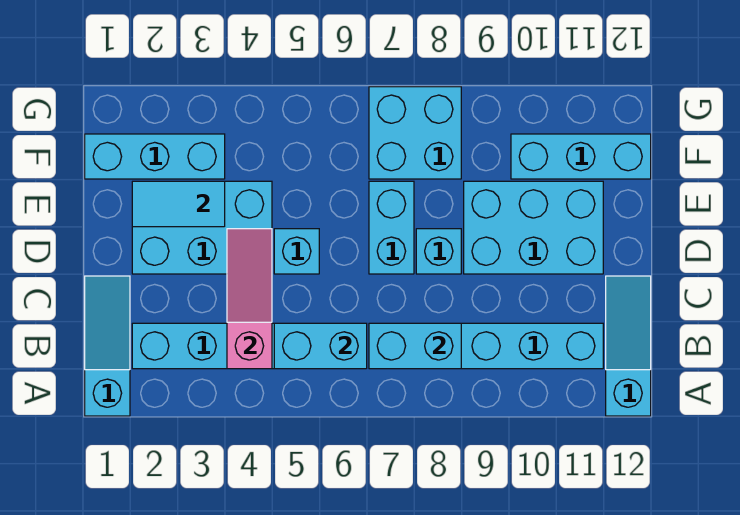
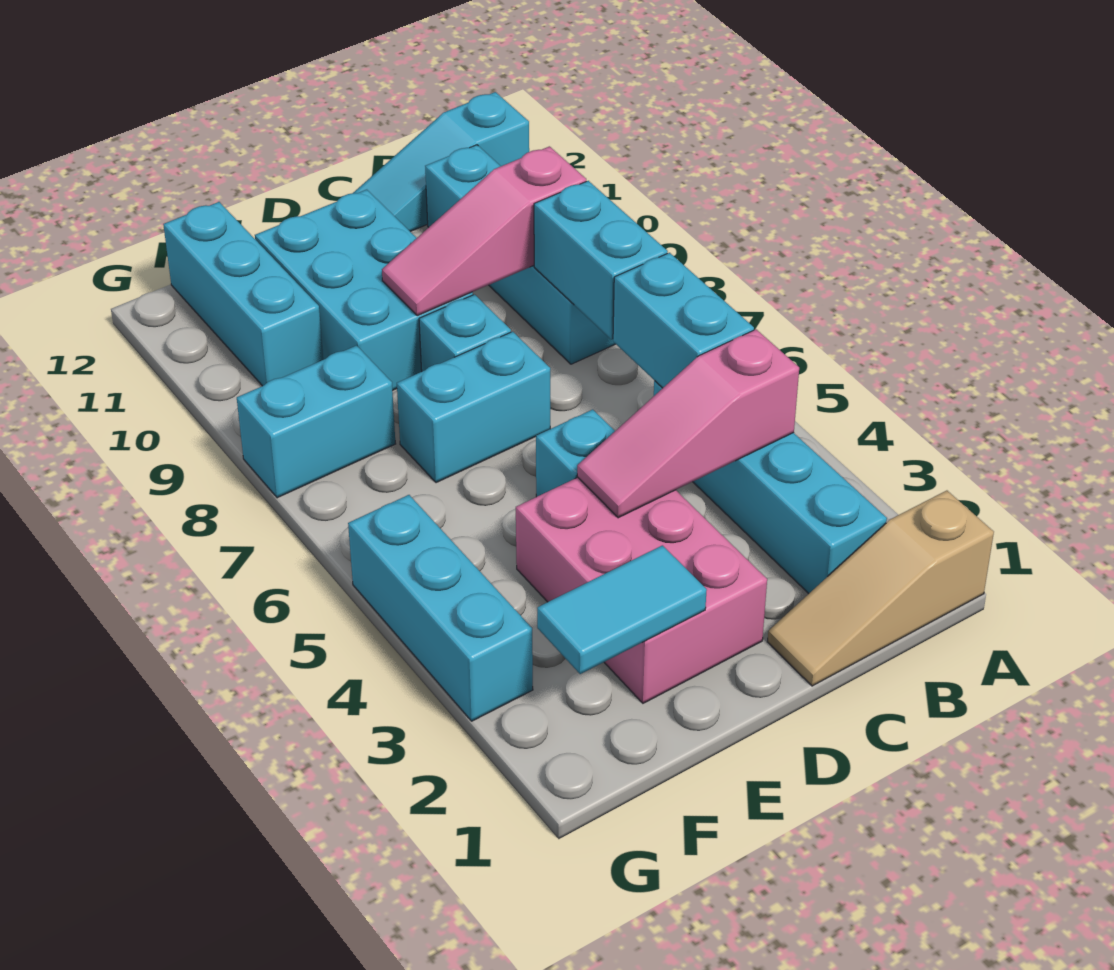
cyan slope A1:C1 level 1 top A -> tan slope A1:C1 level 1 top A
none -> pink slope B9:D9 level 2 top B
cyan brick D2:E4 level 1 -> pink brick D2:E4 level 1
cyan tile E2:E3 level 2 -> cyan tile E2:F2 level 2
cyan brick F1:F3 level 1 -> cyan brick G3:G5 level 1
cyan brick F7:G8 level 1 -> cyan brick F8:G8 level 1

